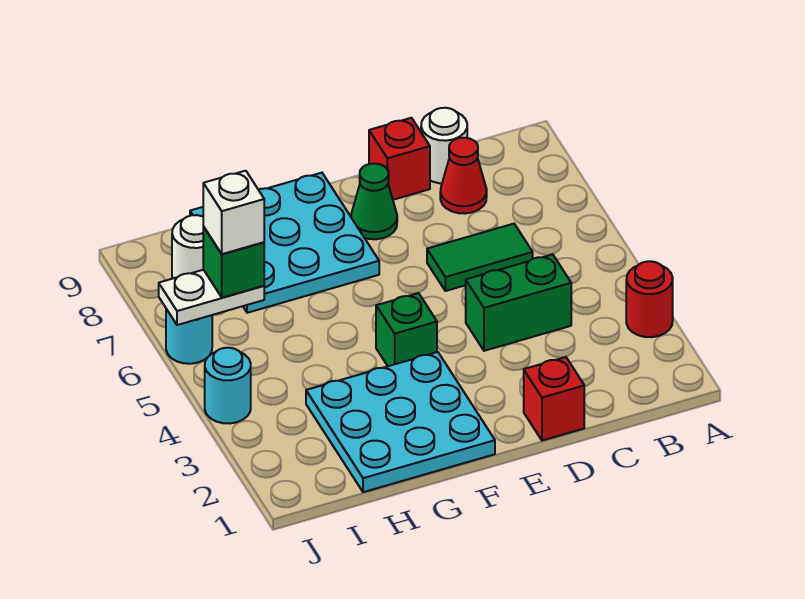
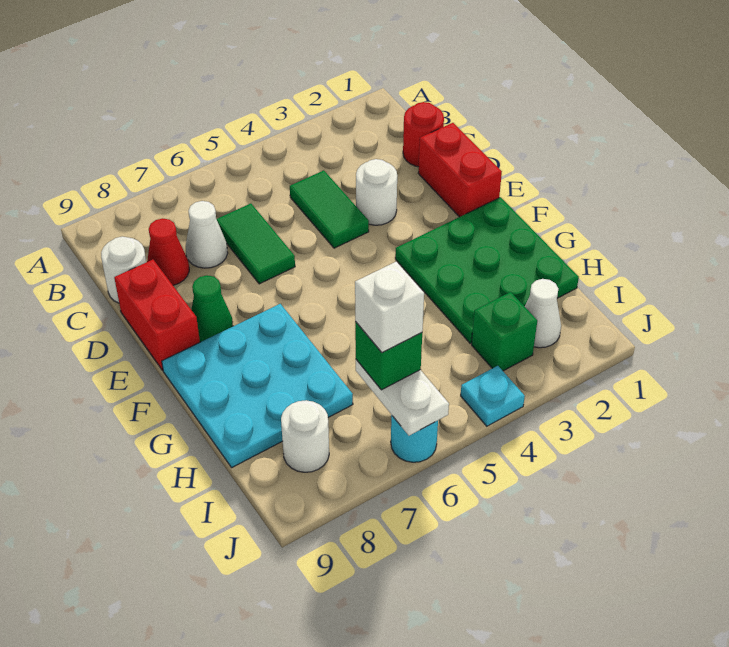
red round brick A3 level 1 -> red round brick C1 level 1
green brick C4:D4 level 1 -> green tile C4:D4 level 1
none -> white cone C7 level 1
red brick D1 level 1 -> red brick D1:E1 level 1
none -> white round brick D3 level 1
red brick D9 level 1 -> red brick D9:E9 level 1
cyan plate F1:H3 level 1 -> green plate F1:H3 level 1
green brick F4 level 1 -> green brick I3 level 1
none -> white cone I2 level 1
cyan round brick J4 level 1 -> cyan plate J4 level 1

